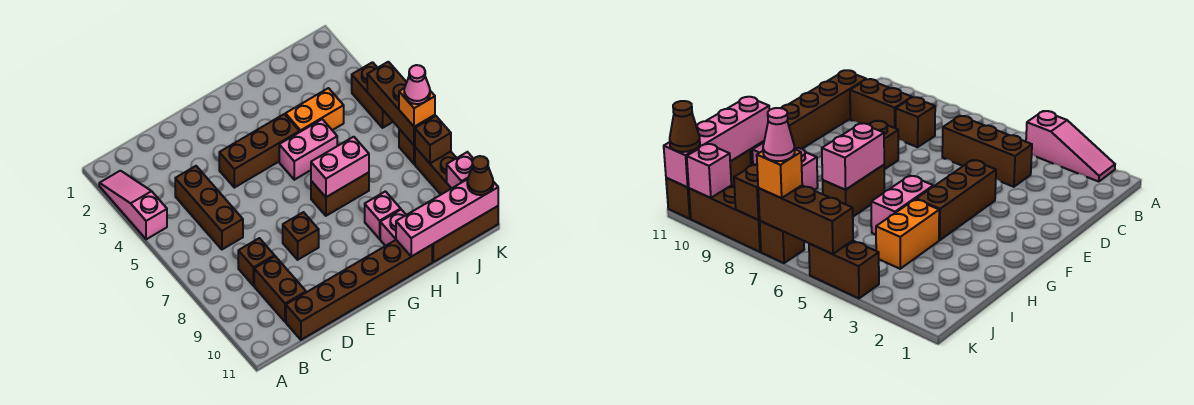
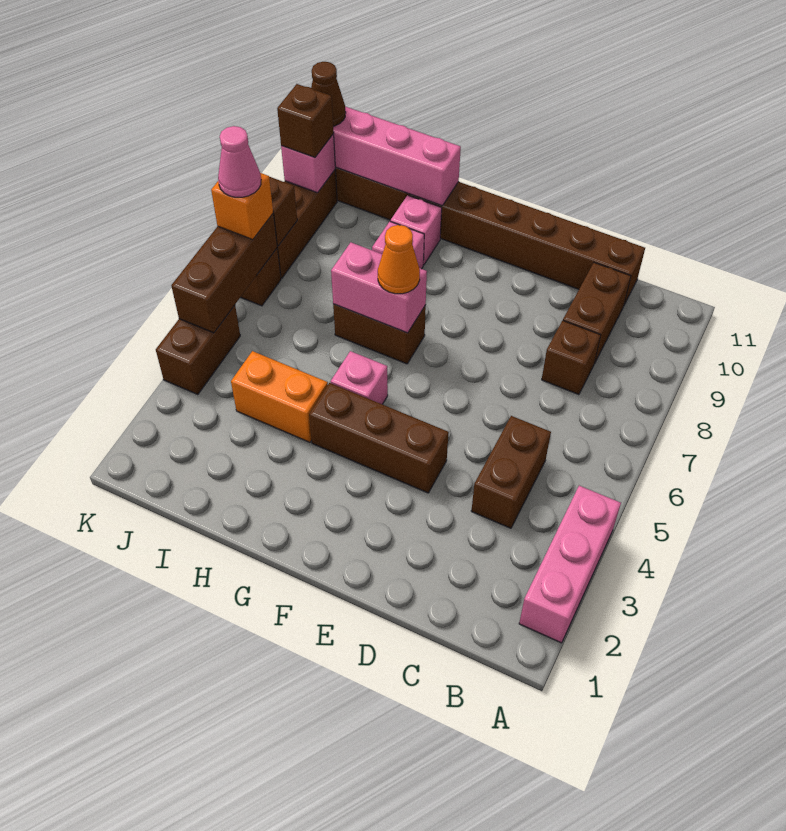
pink slope A2:A4 level 1 top 4 -> pink brick A2:A4 level 1
brown brick C4:C6 level 1 -> brown brick C4:C5 level 1
brown brick E8 level 1 -> brown brick K10 level 3
pink brick G5:H5 level 1 -> pink brick G5 level 1
none -> orange cone G7 level 3

